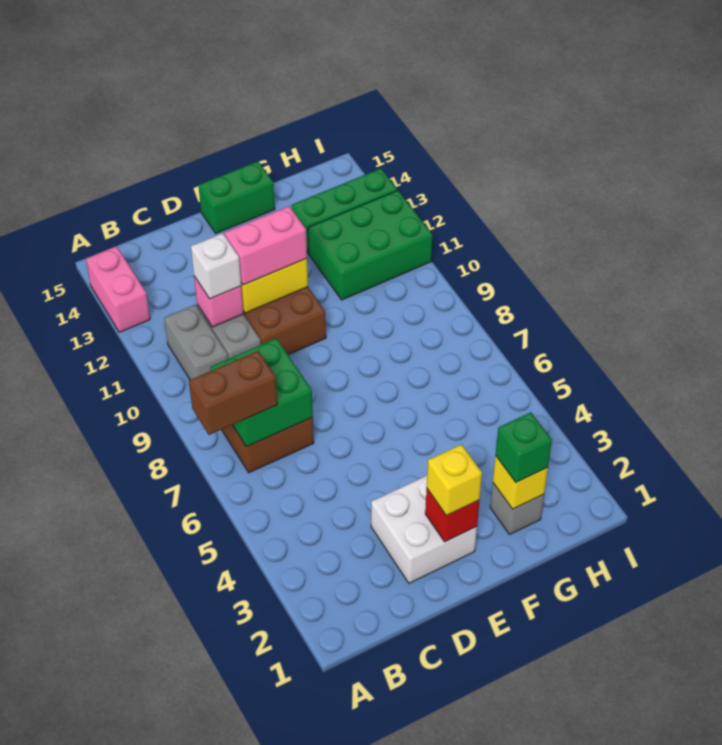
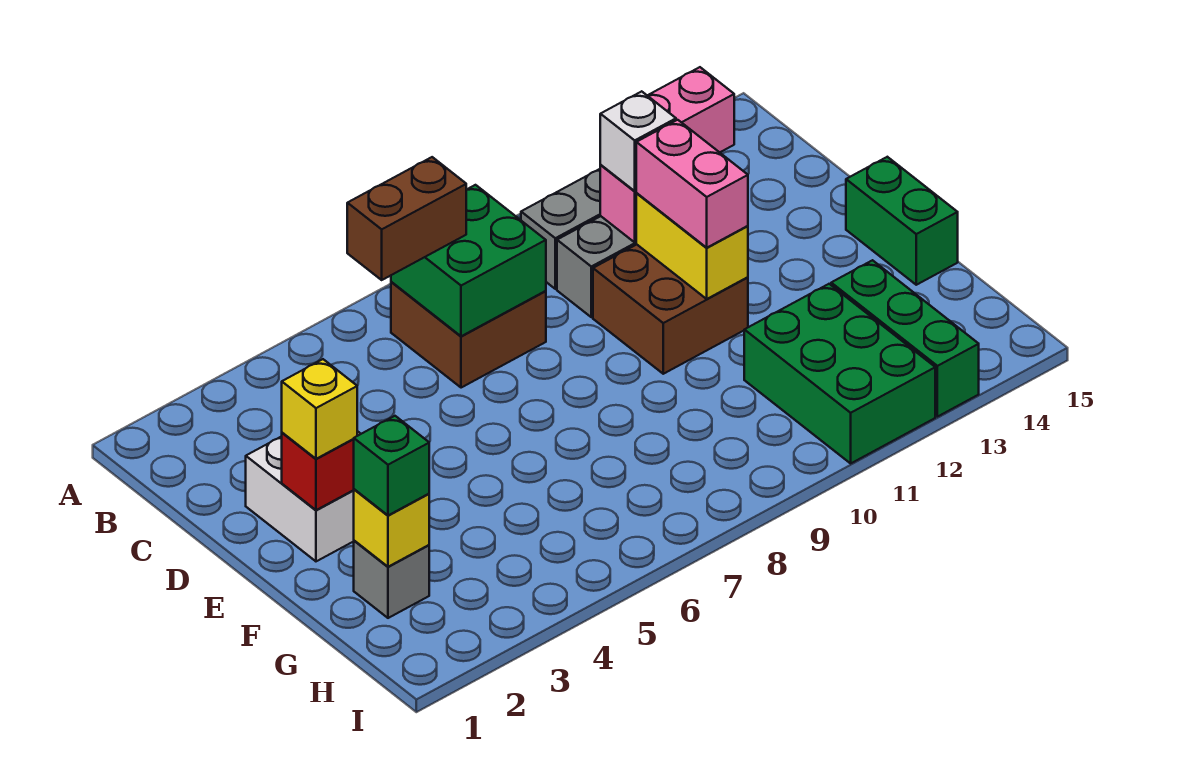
brown brick A7:B7 level 3 -> brown brick B6:B7 level 3

